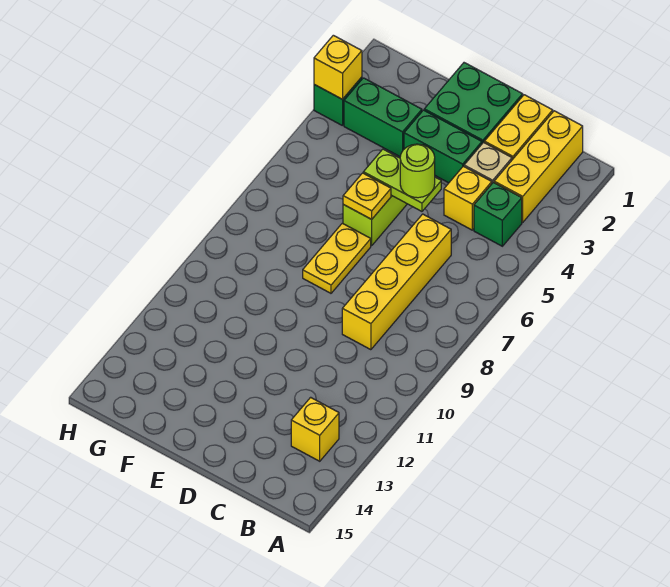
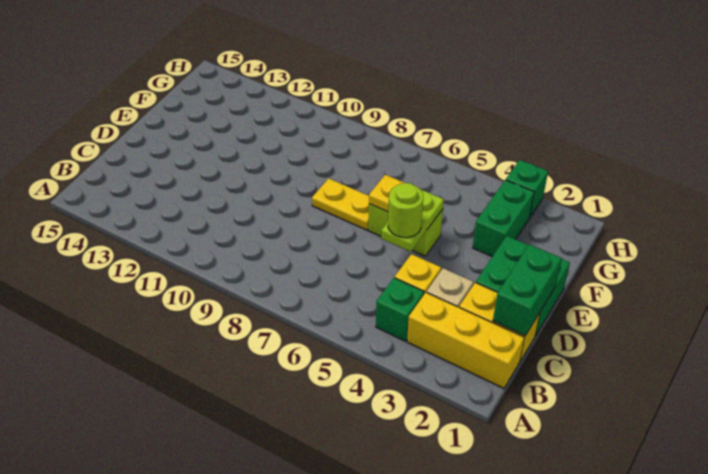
yellow brick B13 level 1 -> none
yellow brick C6:C9 level 1 -> none
green brick D3:E3 level 1 -> green brick C1:D1 level 2
yellow brick H3 level 2 -> none

